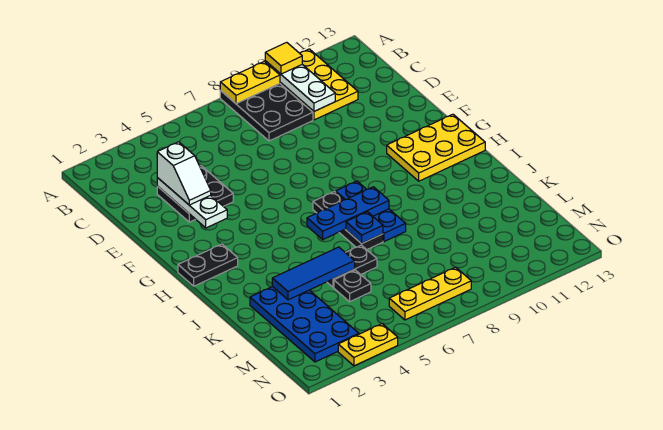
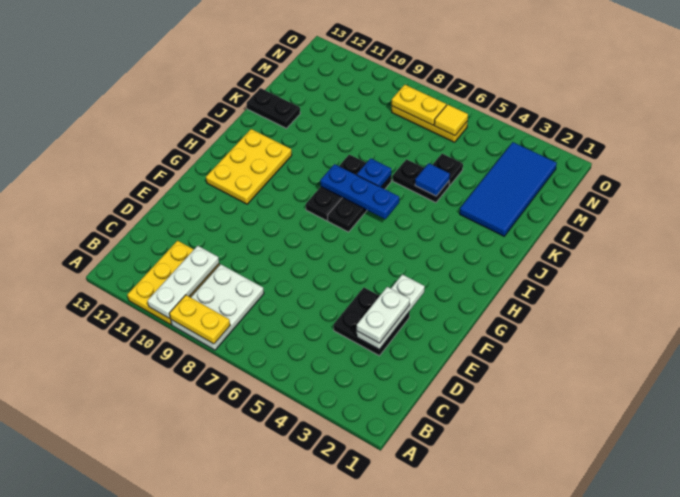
black plate A8:C9 level 1 -> white plate A8:C9 level 1
yellow tile A10 level 3 -> yellow tile N6 level 2
white slope D3:E3 level 3 top D -> white plate D3:E3 level 3
yellow plate G11:H13 level 1 -> yellow plate G11:I12 level 1
black plate H1:H2 level 1 -> black plate K12:K13 level 1
blue plate H8:J8 level 1 -> black plate H8:J8 level 1
blue plate K2:N3 level 1 -> blue tile K2:N3 level 1
blue tile K3:K5 level 2 -> blue tile K5 level 2
yellow plate O3:O4 level 1 -> yellow plate N7:N8 level 2

